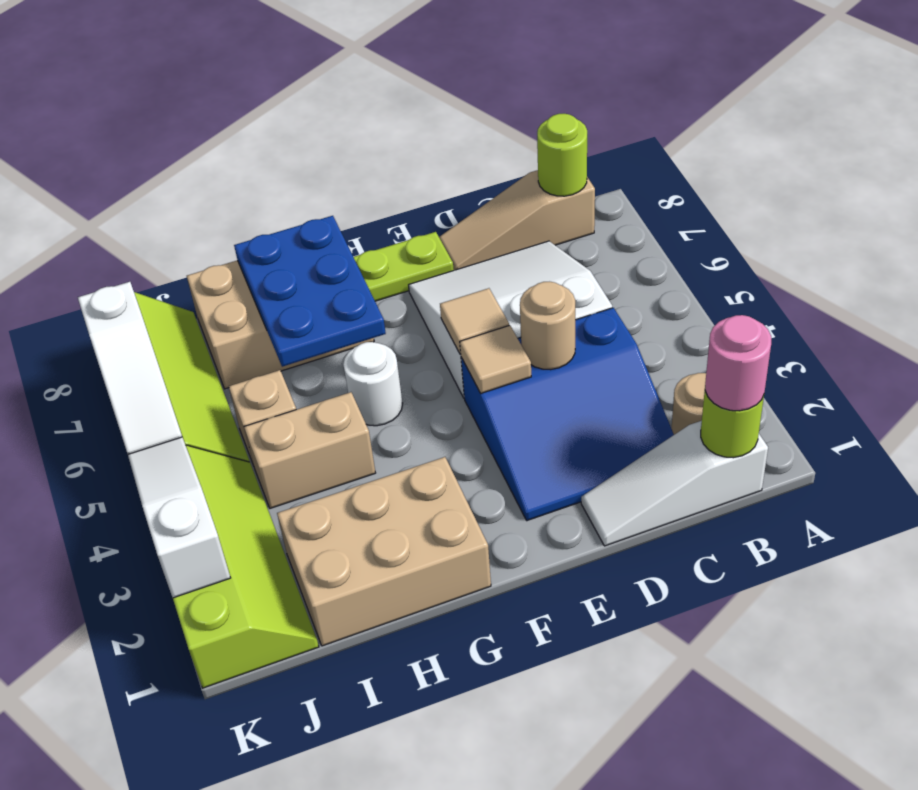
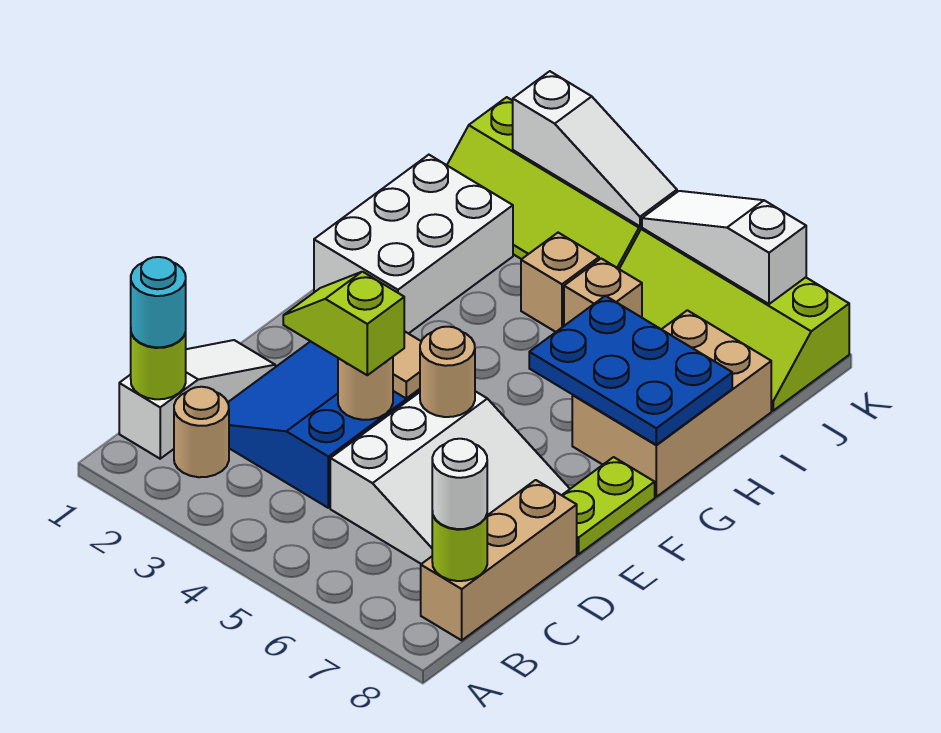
pink round brick B1 level 3 -> cyan round brick B1 level 3
tan slope B8:D8 level 1 top B -> tan brick B8:D8 level 1
none -> lime slope D3:D4 level 3 top 4
tan tile E5 level 2 -> tan round brick E5 level 2
tan brick G1:I2 level 1 -> white brick G1:I2 level 1
white round brick G5 level 1 -> white round brick B8 level 3
tan brick H4:I4 level 1 -> tan brick I4 level 1

